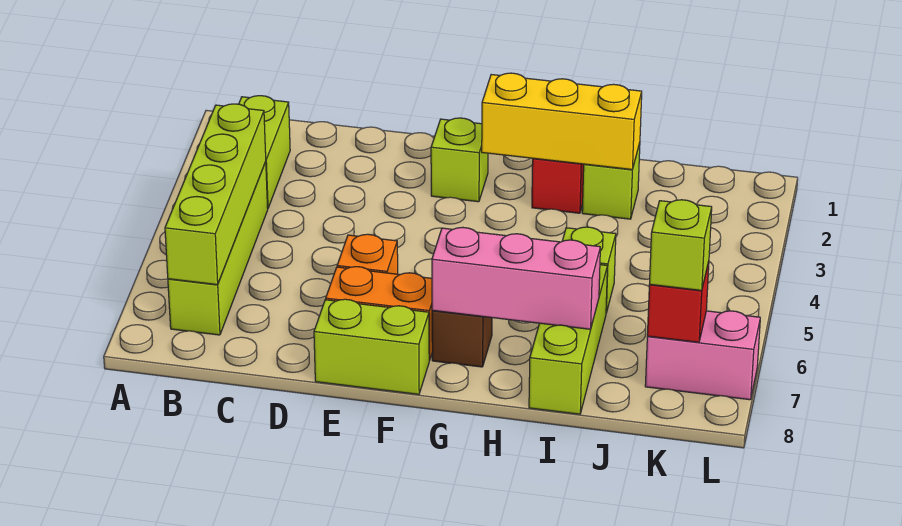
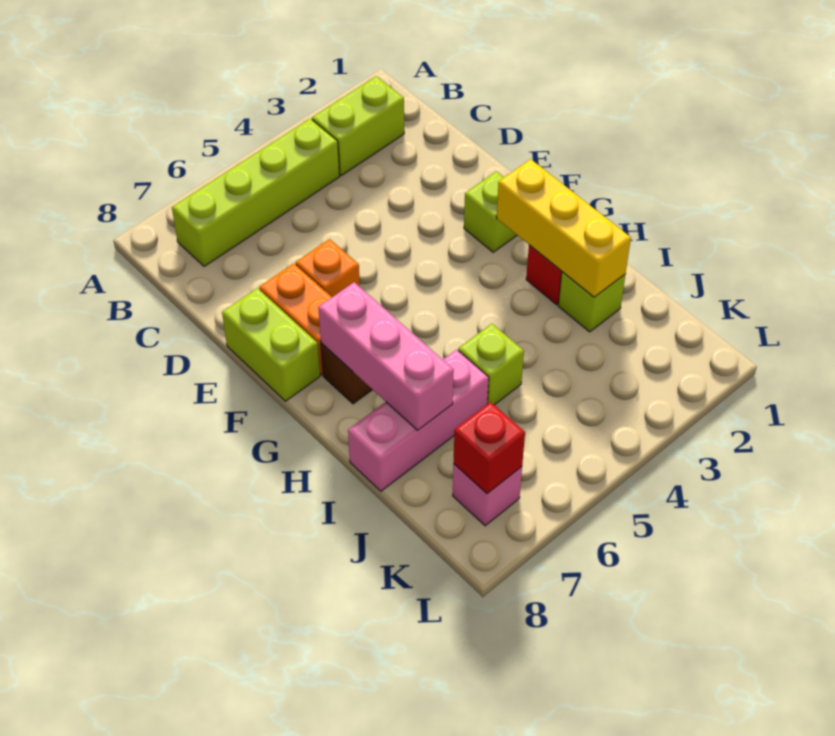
lime brick B4:B7 level 2 -> none
lime brick I6:I8 level 1 -> pink brick I6:I8 level 1
pink brick K7:L7 level 1 -> pink brick K7 level 1
lime brick K7 level 3 -> none

